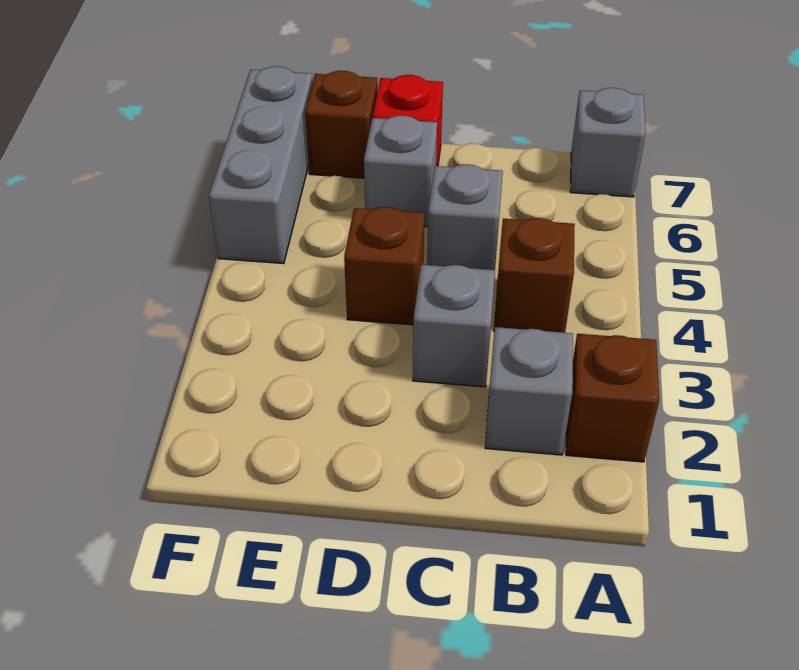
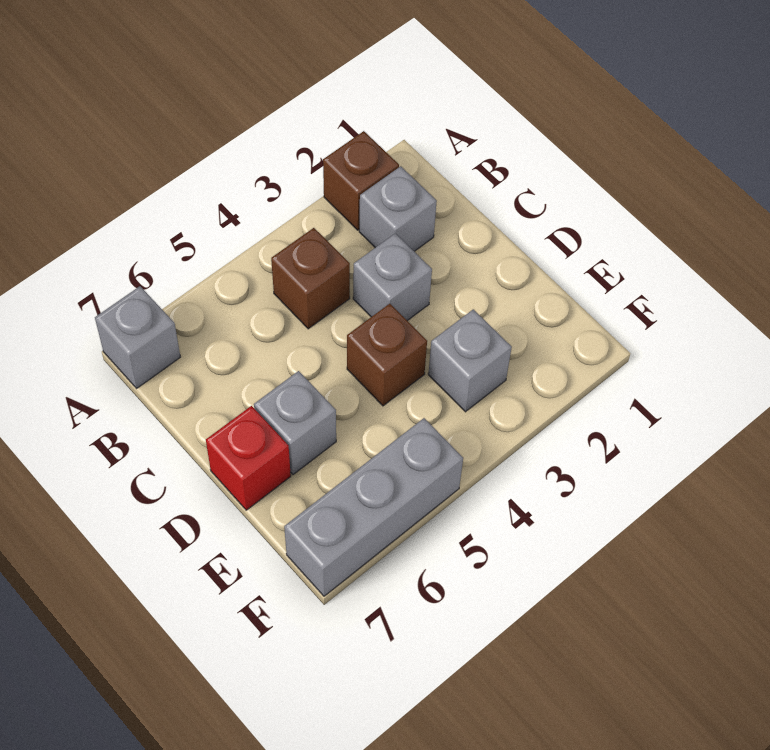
grey brick C5 level 1 -> grey brick E3 level 1
brown brick E7 level 1 -> none

